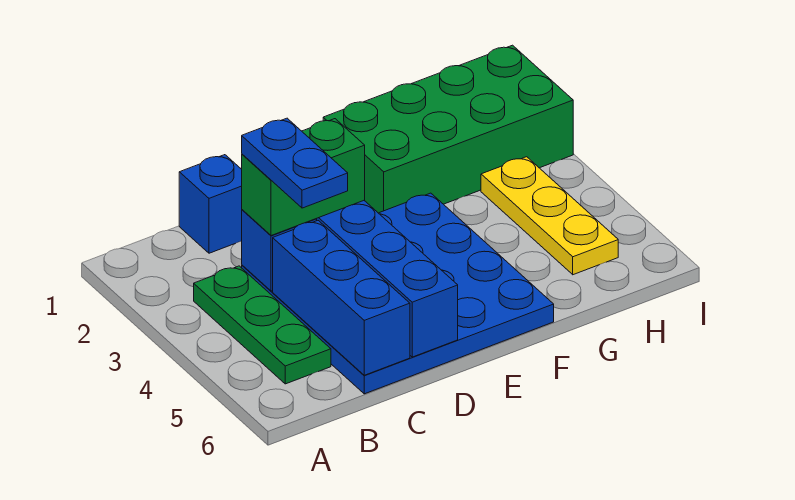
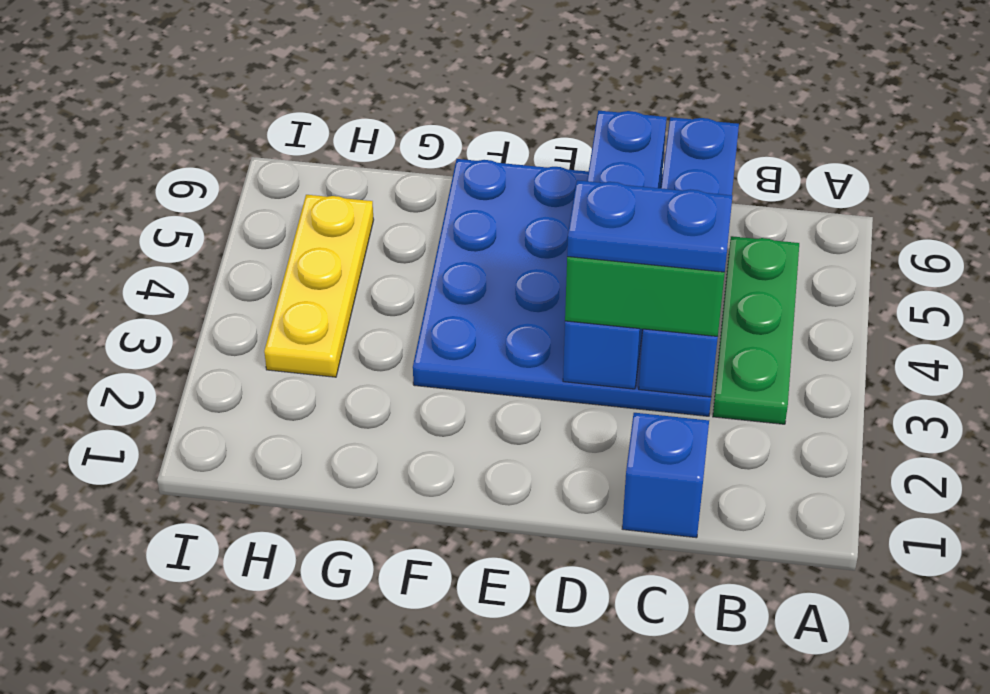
blue plate C3:C4 level 4 -> blue plate C3:D3 level 4
green brick F1:I2 level 1 -> none

